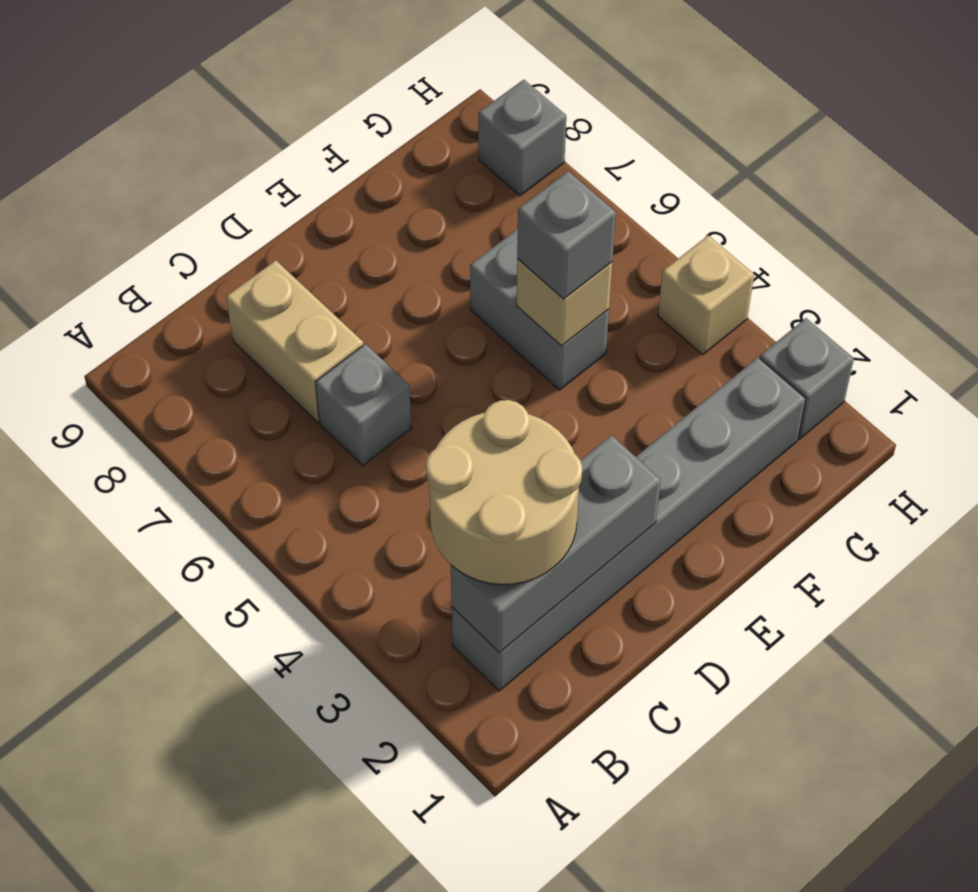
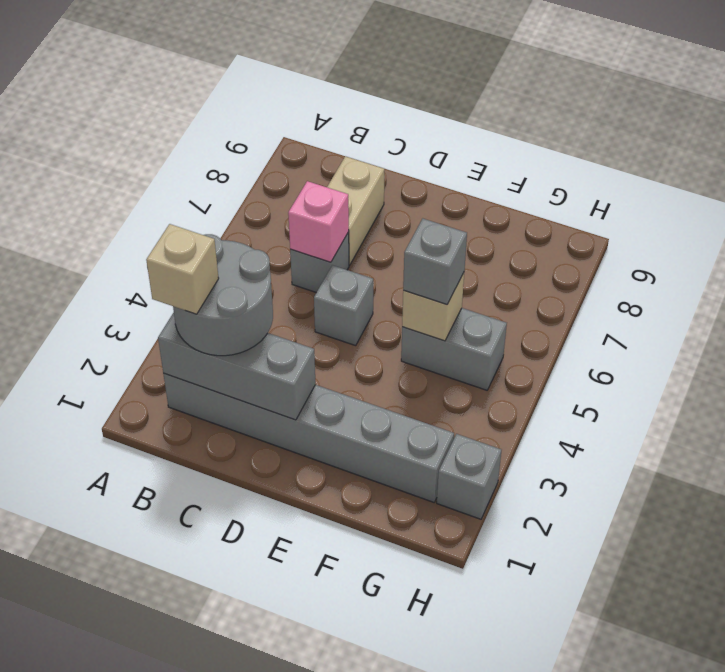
tan round brick B2:C3 level 3 -> grey round brick B2:C3 level 3
none -> pink brick C6 level 2
grey brick F5:F6 level 1 -> grey brick F5:G5 level 1
tan brick H4 level 1 -> tan brick B2 level 4
grey brick H8 level 1 -> grey brick D5 level 1

